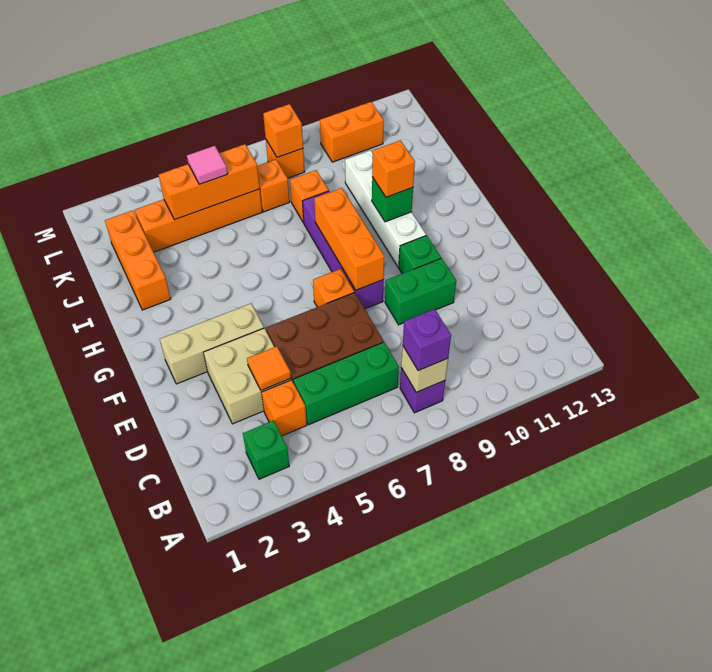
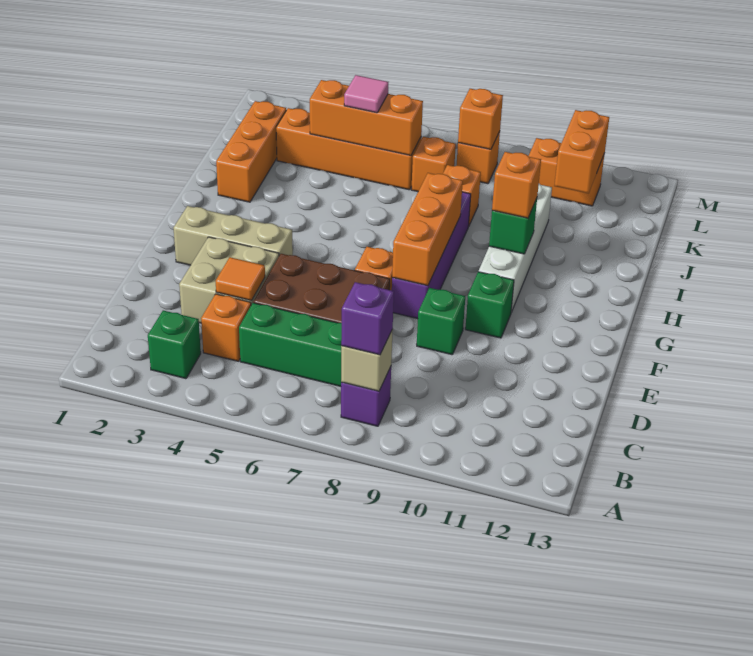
green brick E9:E10 level 1 -> green brick E9 level 1
none -> orange brick K11:L11 level 2

